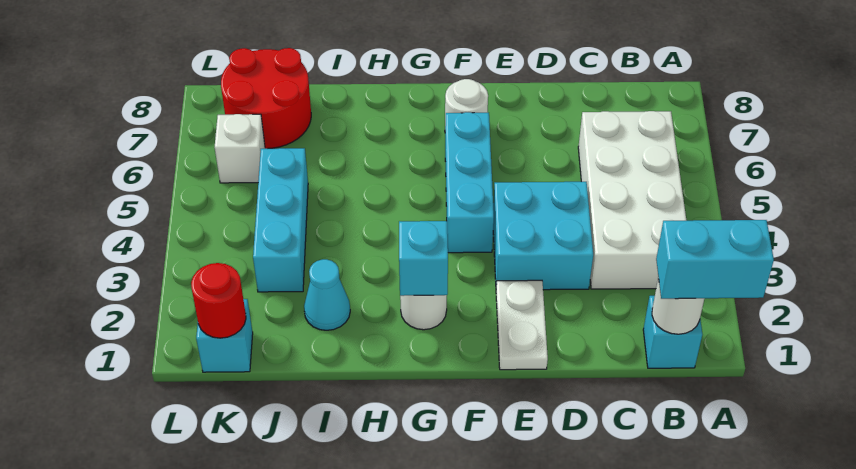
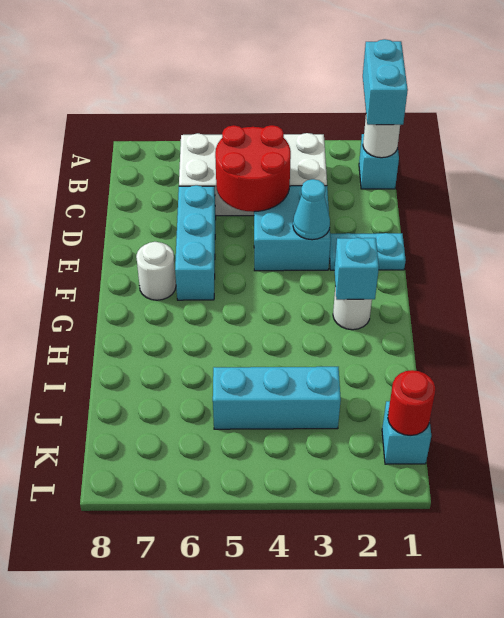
white plate E1:E2 level 1 -> cyan plate E1:E2 level 1
cyan brick F4:F6 level 1 -> cyan brick D6:F6 level 1
cyan cone I2 level 1 -> cyan cone E3 level 2
red round brick J7:K8 level 1 -> red round brick C4:D5 level 2
white brick K6 level 1 -> none

